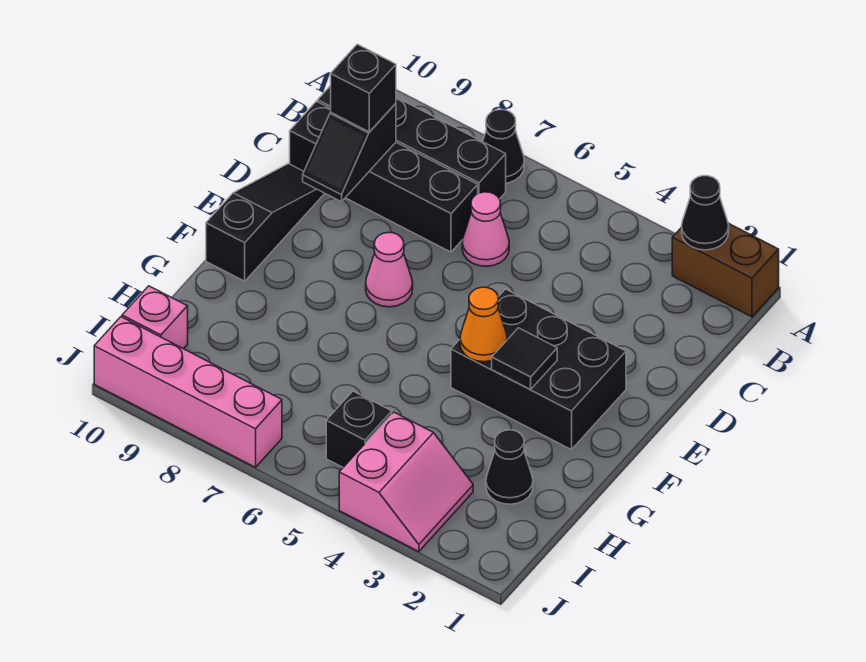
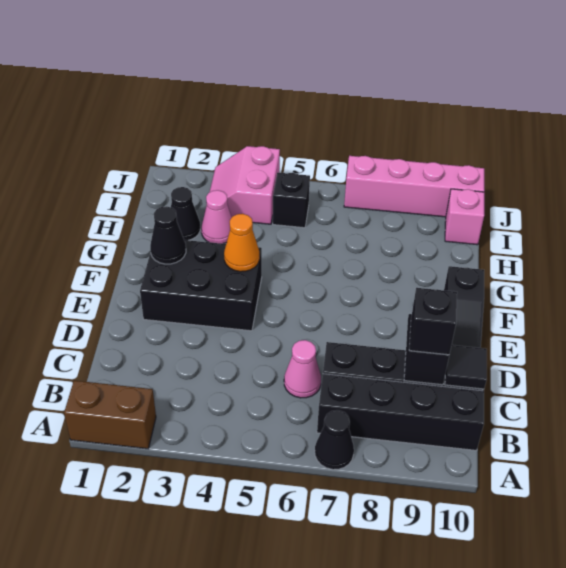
black cone A2 level 2 -> black cone F2 level 2
pink cone E7 level 1 -> pink cone H3 level 1
black tile F3 level 2 -> black tile C10 level 2

